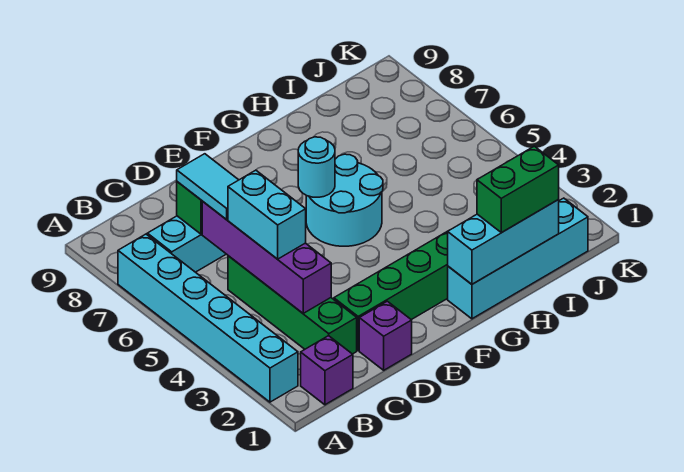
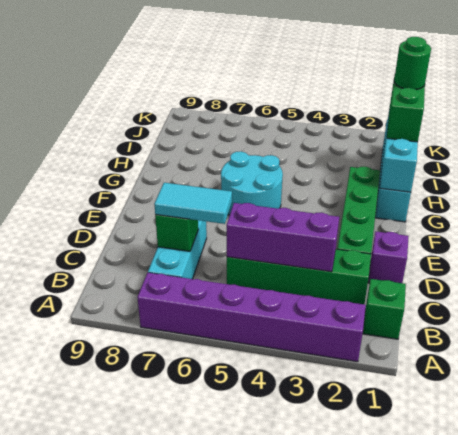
cyan brick A2:A7 level 1 -> purple brick A2:A7 level 1
purple brick B1 level 1 -> green brick B1 level 1
purple brick C3:C6 level 2 -> purple brick C3:C5 level 2
cyan brick C4:C5 level 3 -> none
cyan round brick F6 level 2 -> none
none -> green round brick I1 level 4

